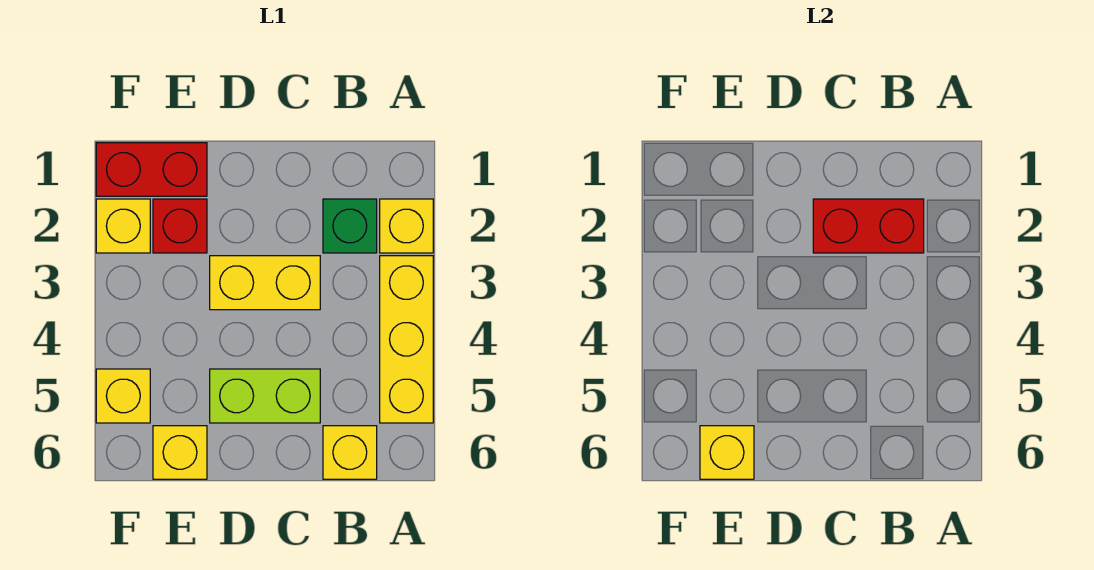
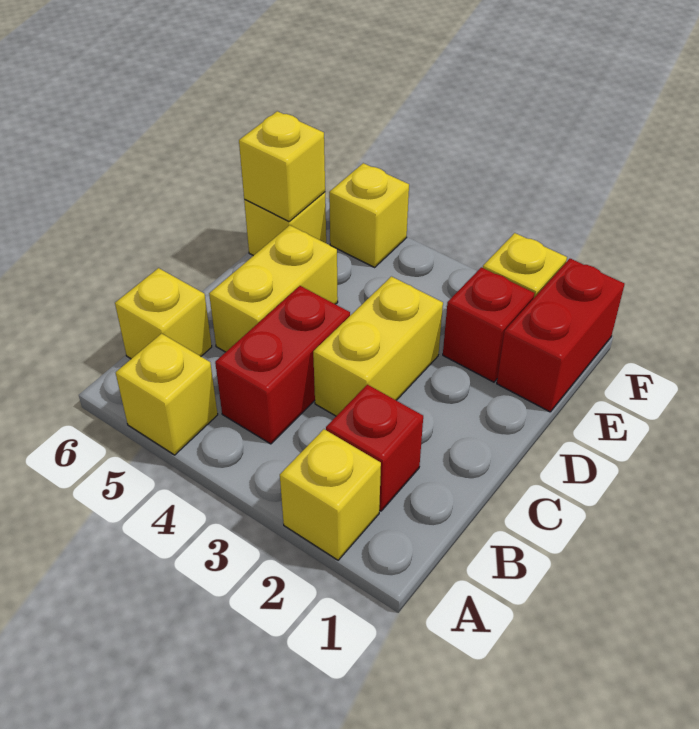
yellow brick A3:A5 level 1 -> yellow brick A5 level 1
green brick B2 level 1 -> red brick B2 level 1
red brick B2:C2 level 2 -> red brick B4:C4 level 1
lime brick C5:D5 level 1 -> yellow brick C5:D5 level 1

